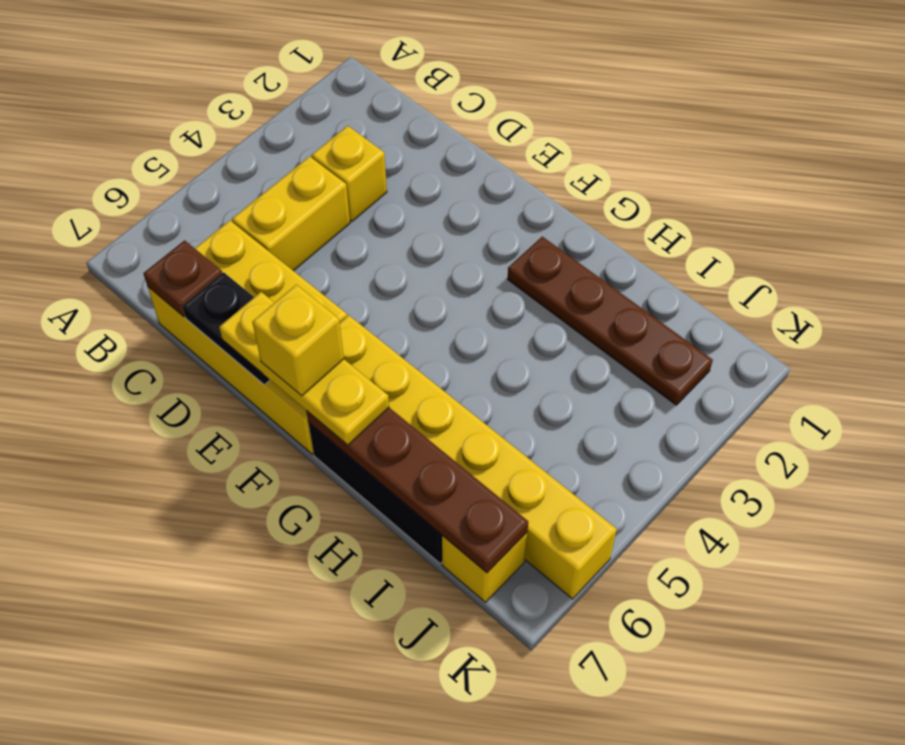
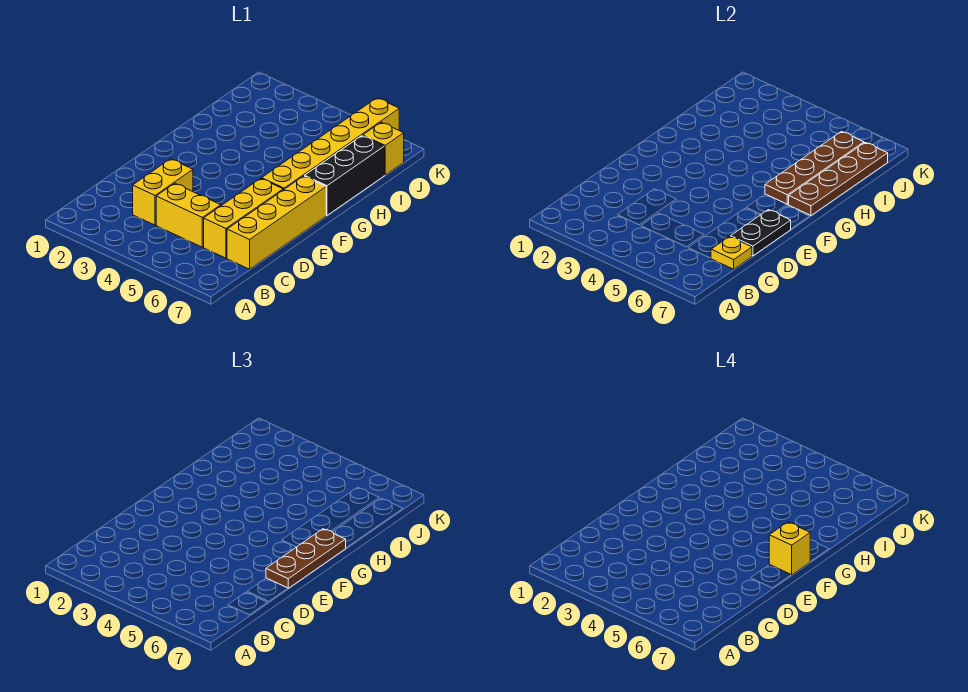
yellow brick C3 level 1 -> yellow brick C3:D3 level 1
brown plate C7 level 2 -> yellow plate C7 level 2
yellow plate E7:G7 level 3 -> brown plate E7:G7 level 3
brown plate G2:J2 level 1 -> brown plate G6:J6 level 2

